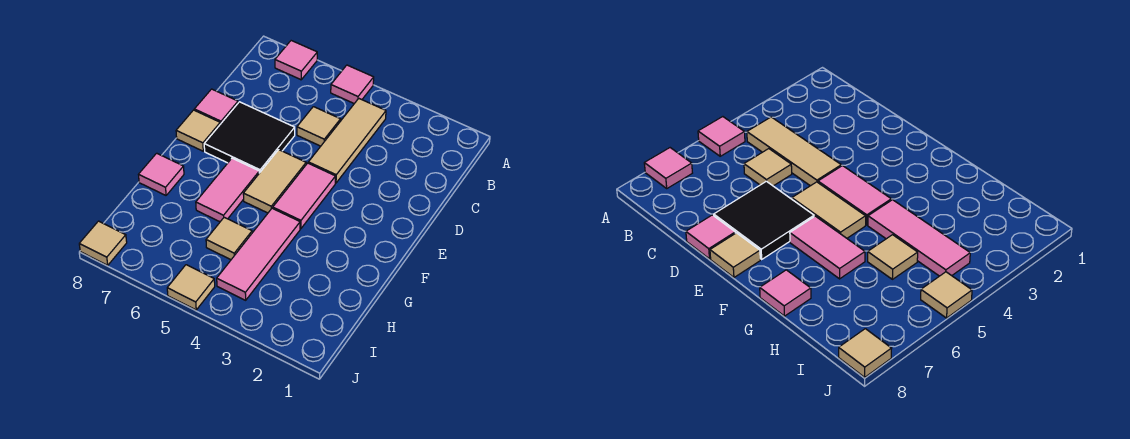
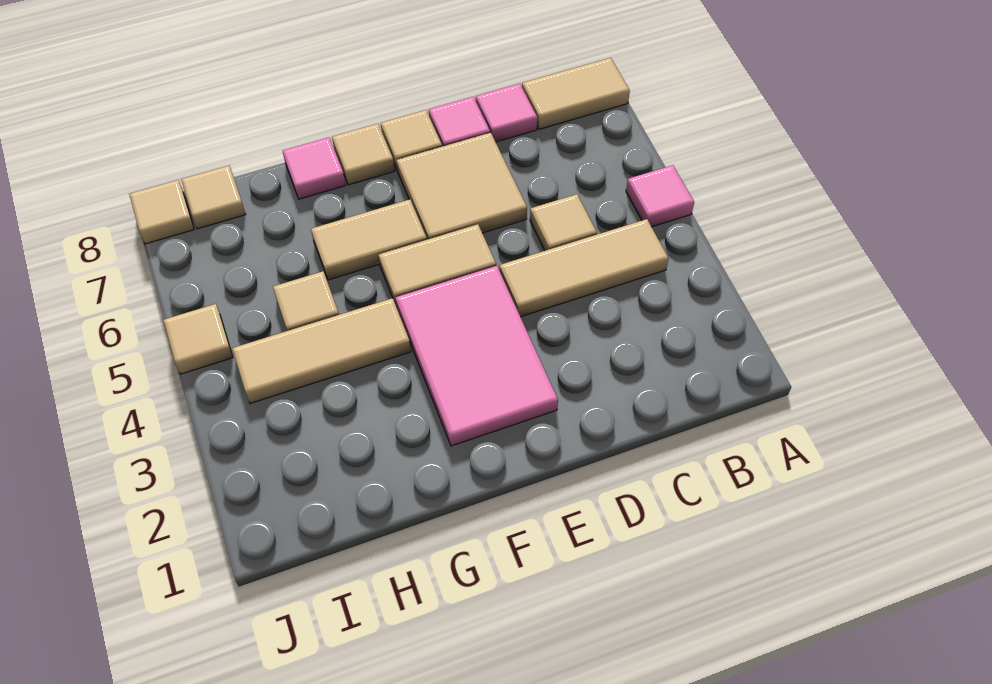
pink tile A7 level 1 -> pink tile C8 level 1
none -> tan tile A8:B8 level 1
black tile D6:E7 level 1 -> tan tile D6:E7 level 1
pink tile E4:F4 level 1 -> pink tile E2:F4 level 1
pink tile F6:G6 level 1 -> tan tile F6:G6 level 1
none -> tan tile F8 level 1
pink tile G4:I4 level 1 -> tan tile G4:I4 level 1
none -> tan tile I8 level 1

